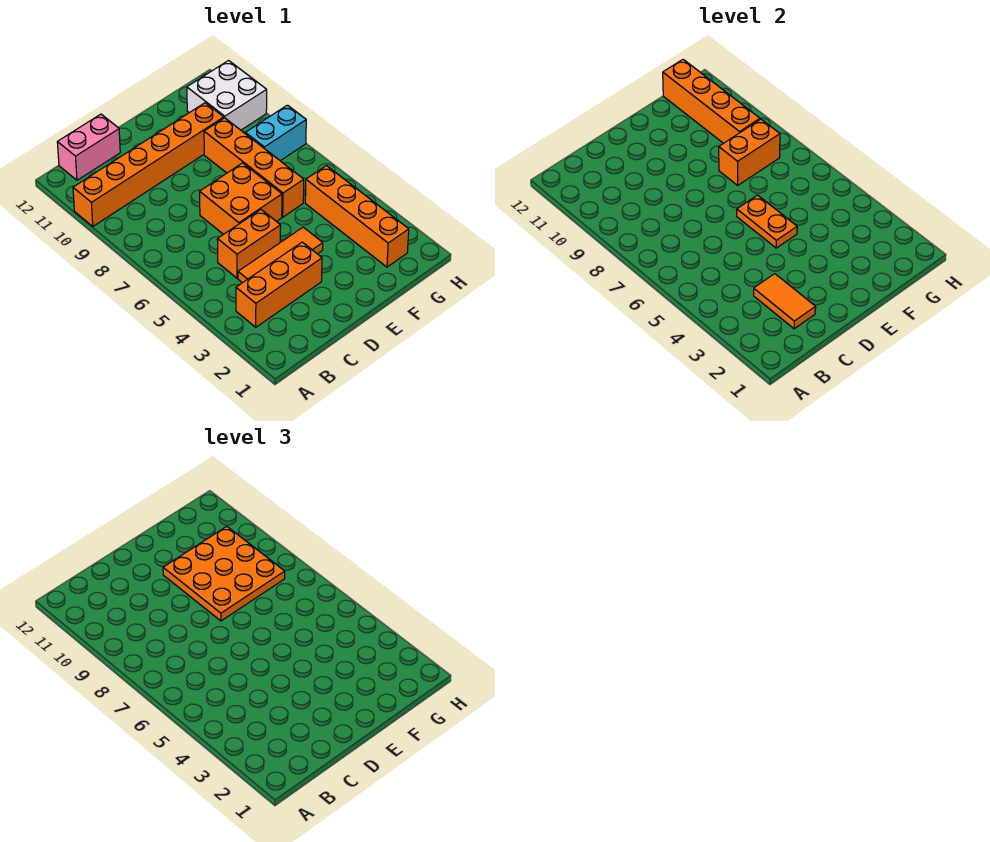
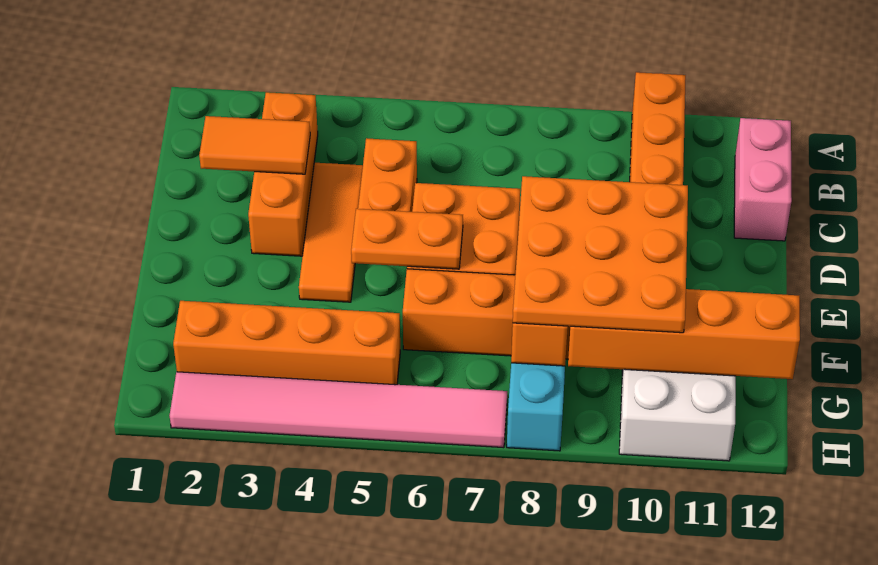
none -> pink tile H2:H7 level 1

